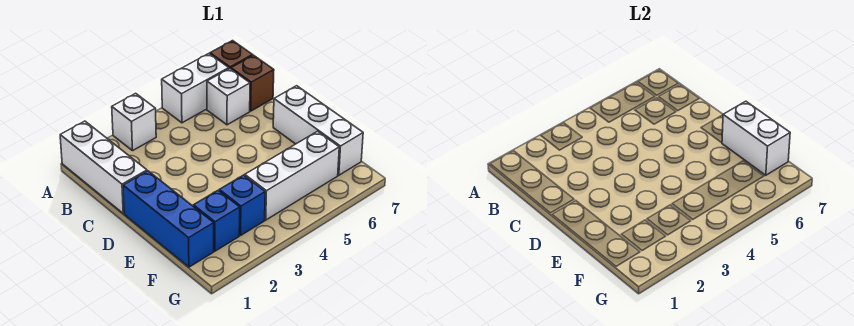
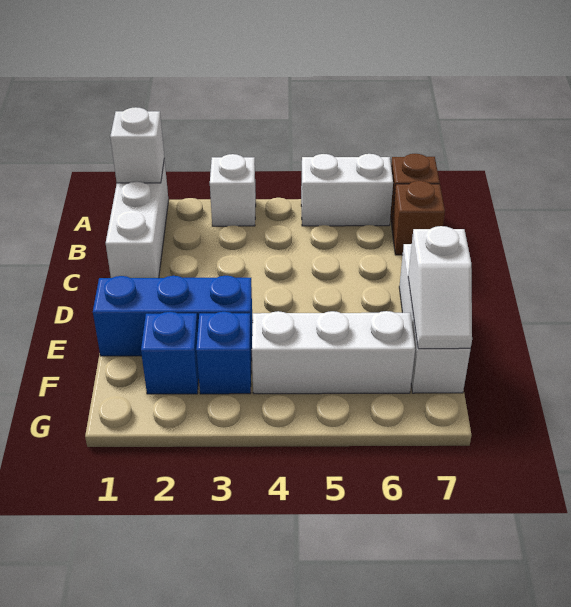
white brick B6 level 1 -> white brick A1 level 2
blue brick D1:F1 level 1 -> blue brick E1:E3 level 1
white brick E7:F7 level 2 -> white slope E7:F7 level 2 top E

